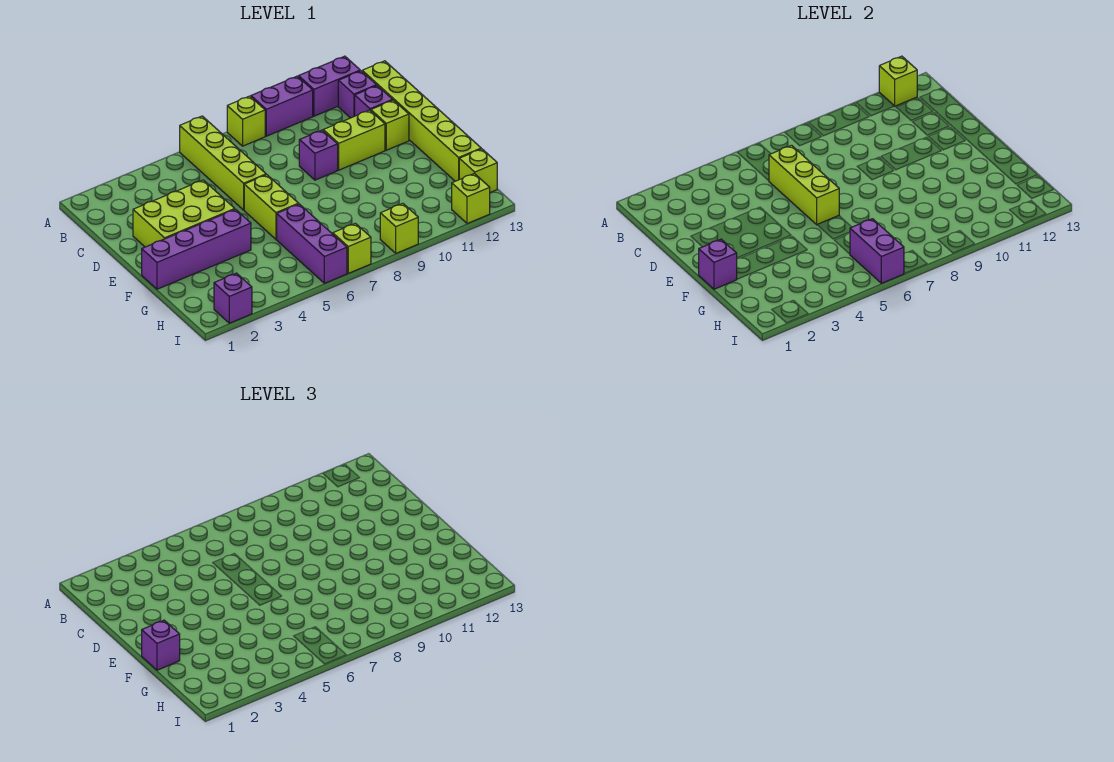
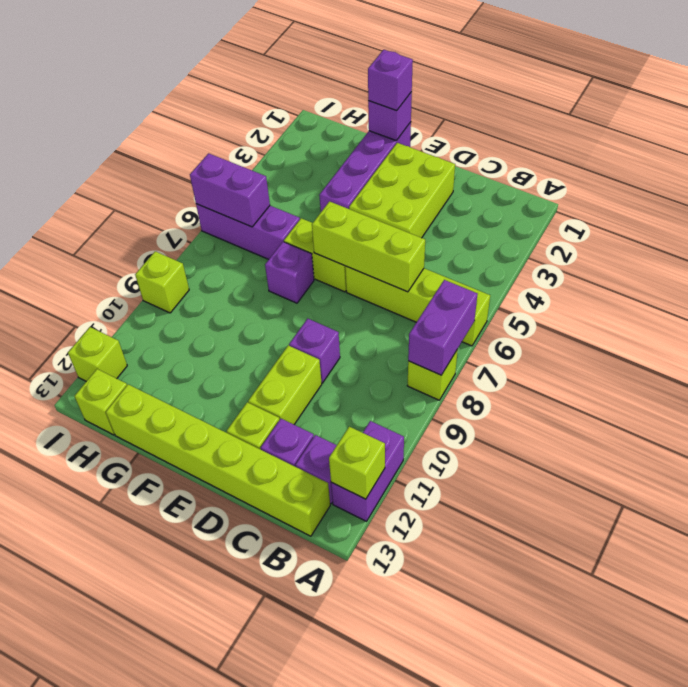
purple brick A9:A10 level 1 -> purple brick A7:A8 level 2
purple brick I2 level 1 -> purple brick F7 level 1
lime brick I7 level 1 -> none

